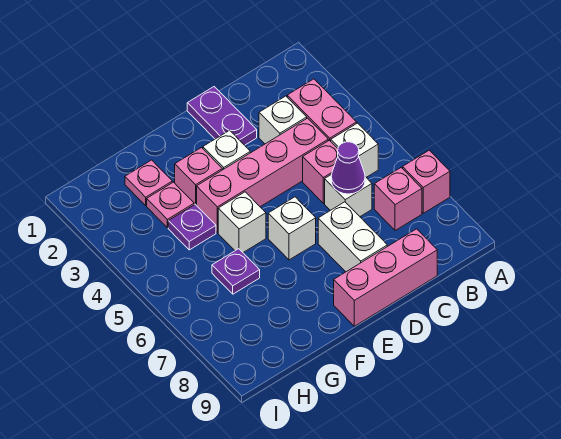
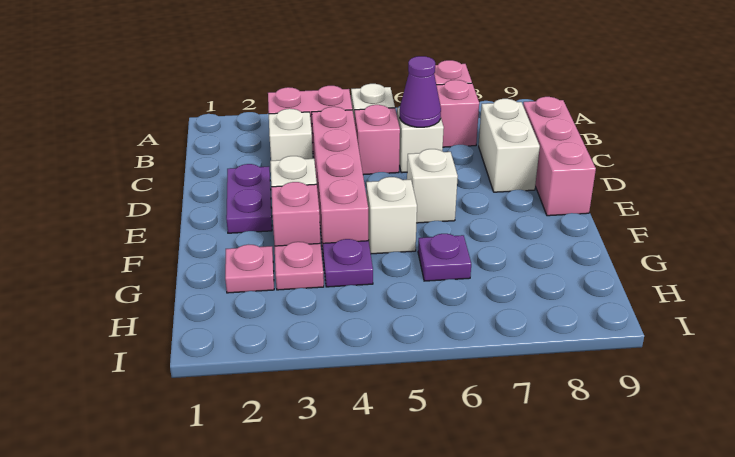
purple plate D1:D2 level 1 -> purple plate D2:E2 level 1
white brick D7:D8 level 1 -> white brick C8:D8 level 1

